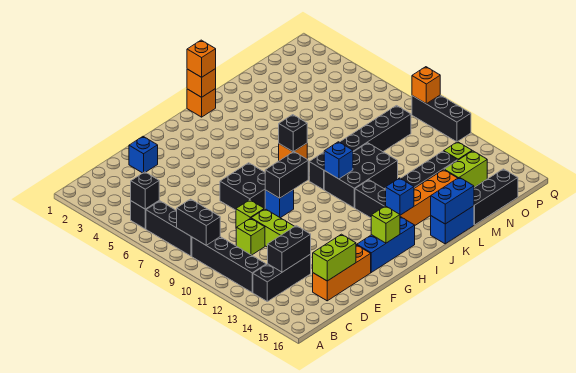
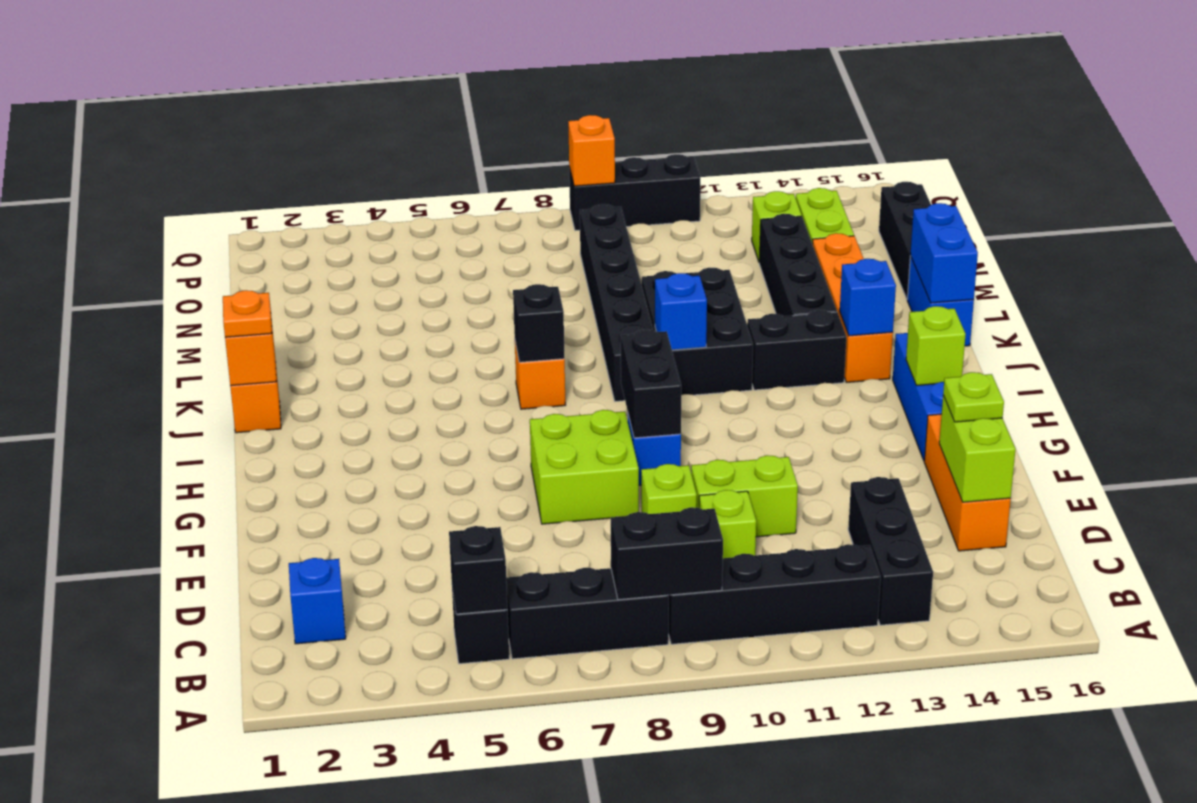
black brick C13:D13 level 2 -> none
blue brick E2 level 1 -> blue brick C2 level 1
none -> lime plate E15 level 3
black brick F7:G8 level 1 -> lime brick F7:G8 level 1
orange brick J1 level 3 -> orange plate J1 level 3

